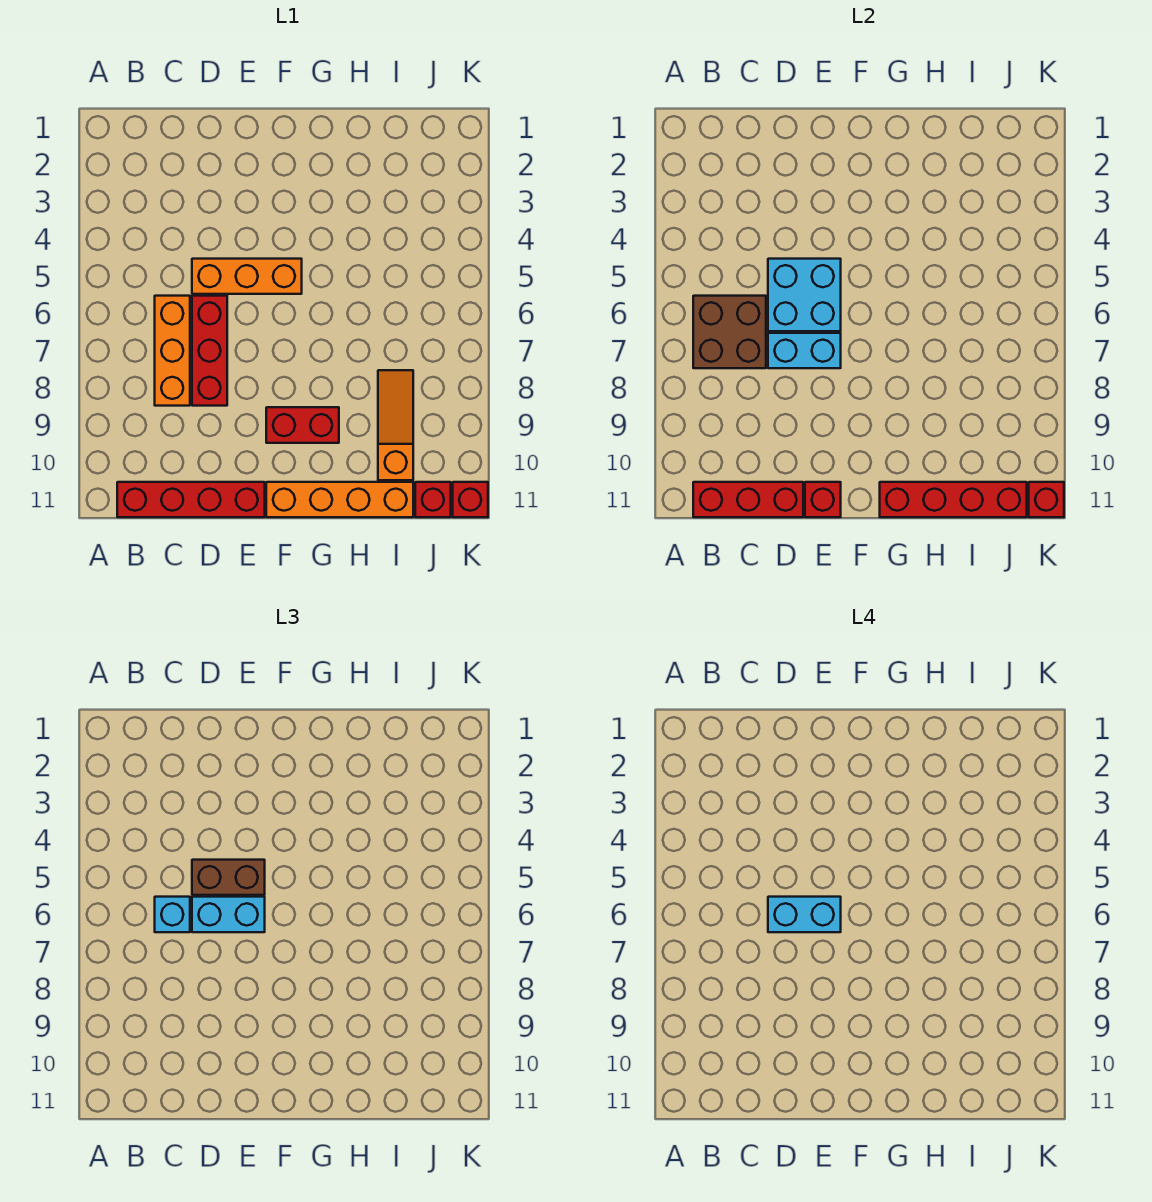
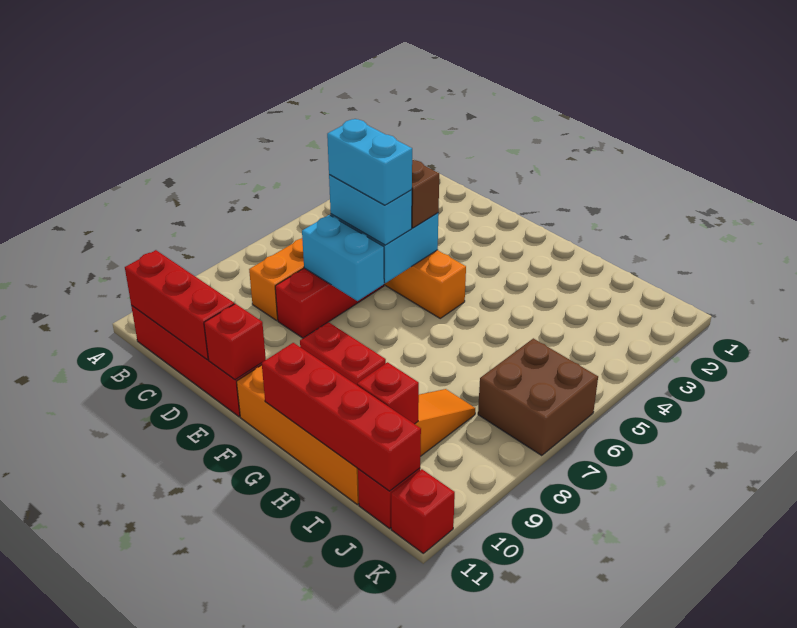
brown brick B6:C7 level 2 -> brown brick J6:K7 level 1
cyan brick C6 level 3 -> none
red brick K11 level 2 -> red brick I10 level 2

